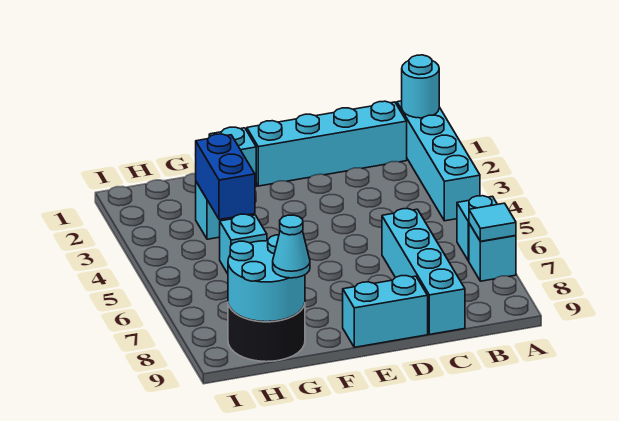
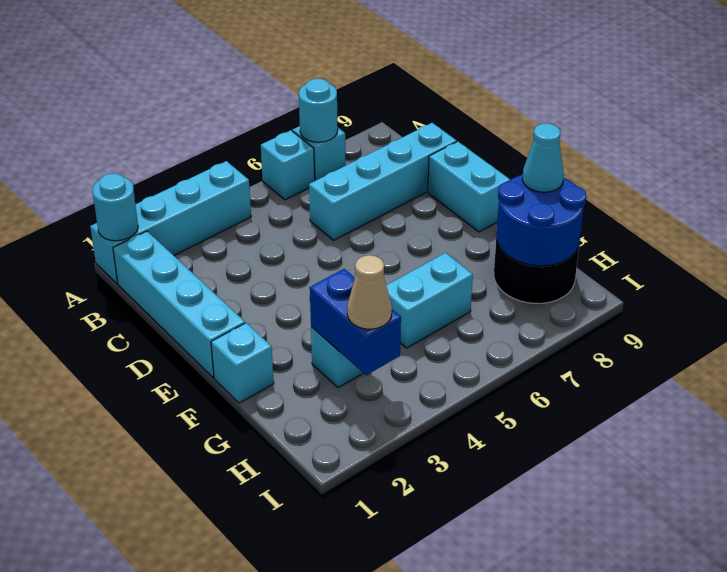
cyan tile A7 level 2 -> cyan round brick A7 level 2
blue brick G3:G4 level 2 -> blue brick G3:H3 level 2
cyan brick G5 level 1 -> cyan brick G5:G6 level 1
cyan round brick G8:H9 level 2 -> blue round brick G8:H9 level 2
none -> tan cone H3 level 3

